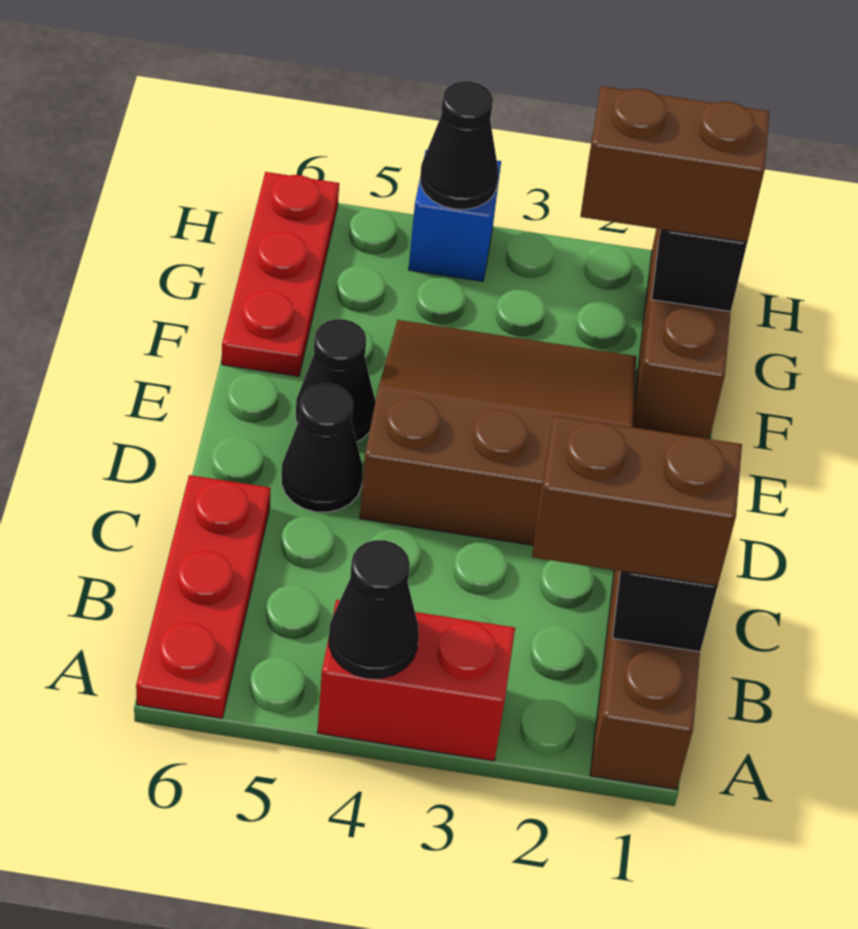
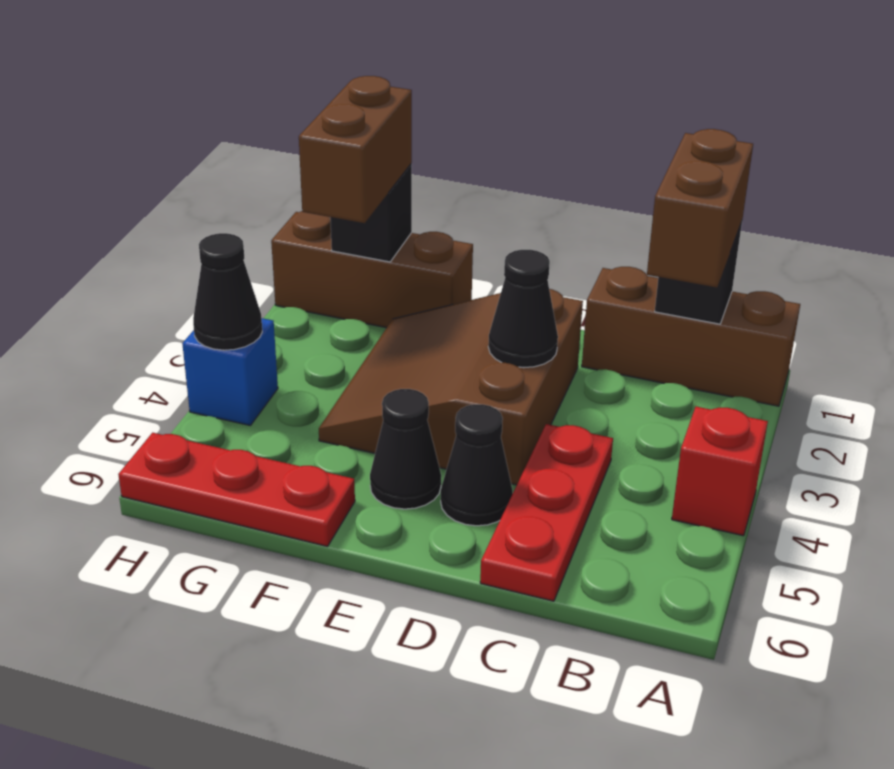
red brick A3:A4 level 1 -> red brick A4 level 1
black cone A4 level 2 -> black cone D3 level 2
red plate A6:C6 level 1 -> red plate C4:C6 level 1

